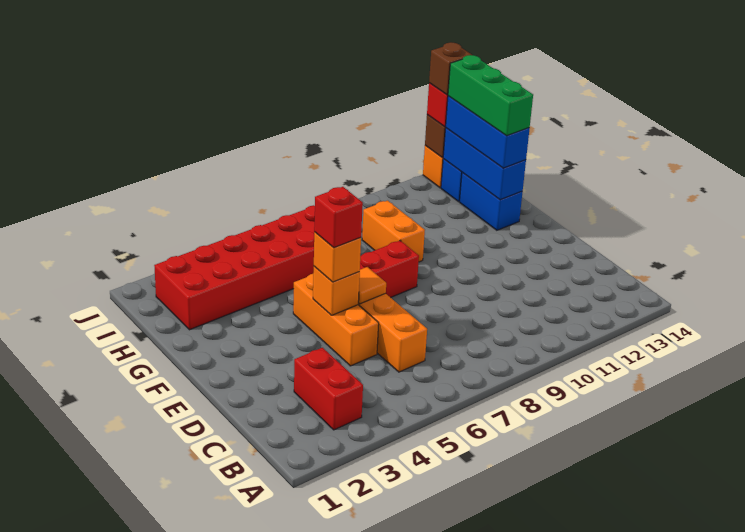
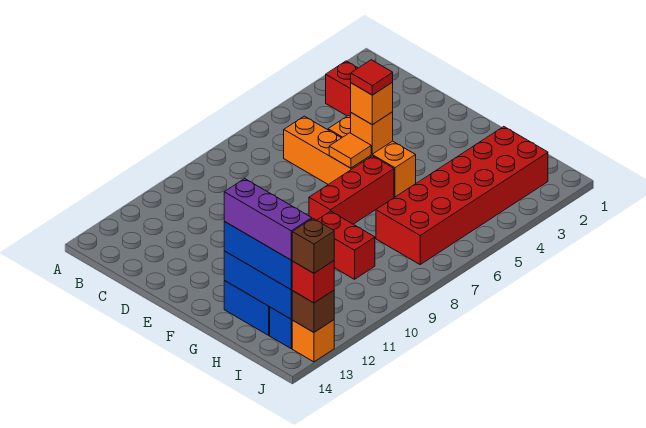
red brick E5 level 4 -> red tile E5 level 4
orange brick G9:H9 level 1 -> red brick G9:H9 level 1
green brick G13:I13 level 4 -> purple brick G13:I13 level 4

